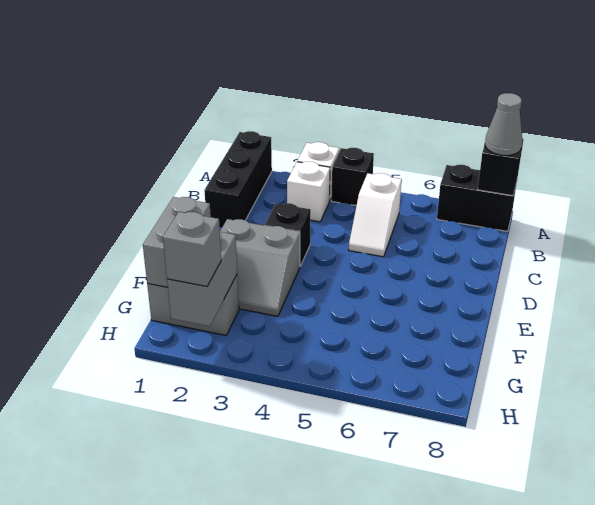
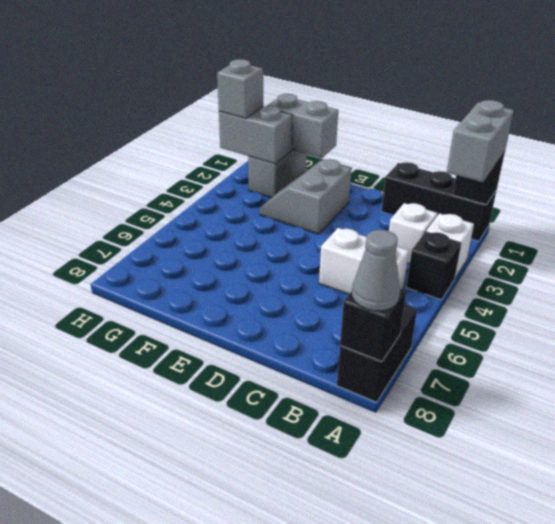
none -> grey brick A1:A2 level 3
white slope B5:C5 level 1 top B -> white brick B5:C5 level 1
black brick D3 level 1 -> black brick A1 level 2

